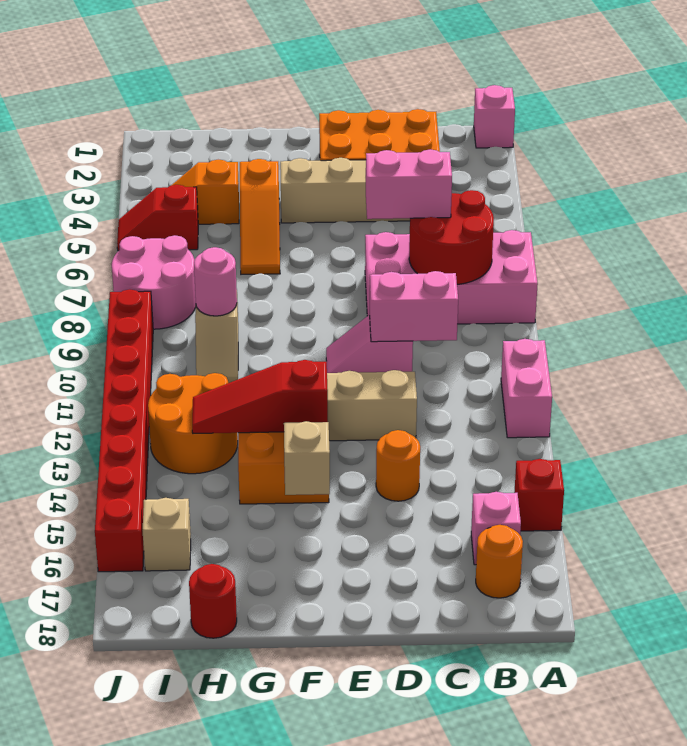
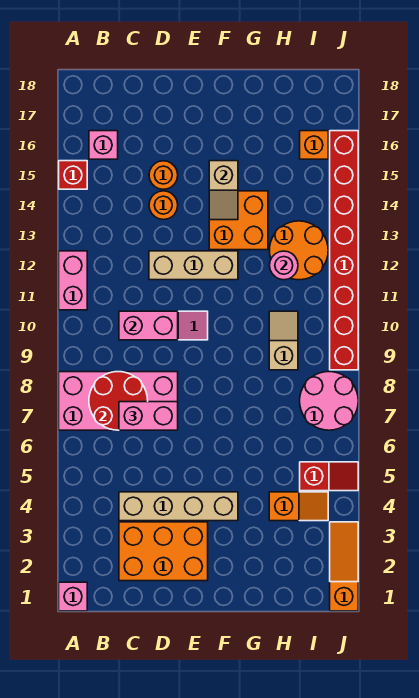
orange round brick B17 level 1 -> orange round brick D15 level 1
red slope F13:H13 level 2 top F -> none
orange slope G4:G6 level 1 top 4 -> orange slope J1:J3 level 1 top 1
pink round brick H9 level 2 -> pink round brick H12 level 2
red round brick H18 level 1 -> none
tan brick I16 level 1 -> orange brick I16 level 1

